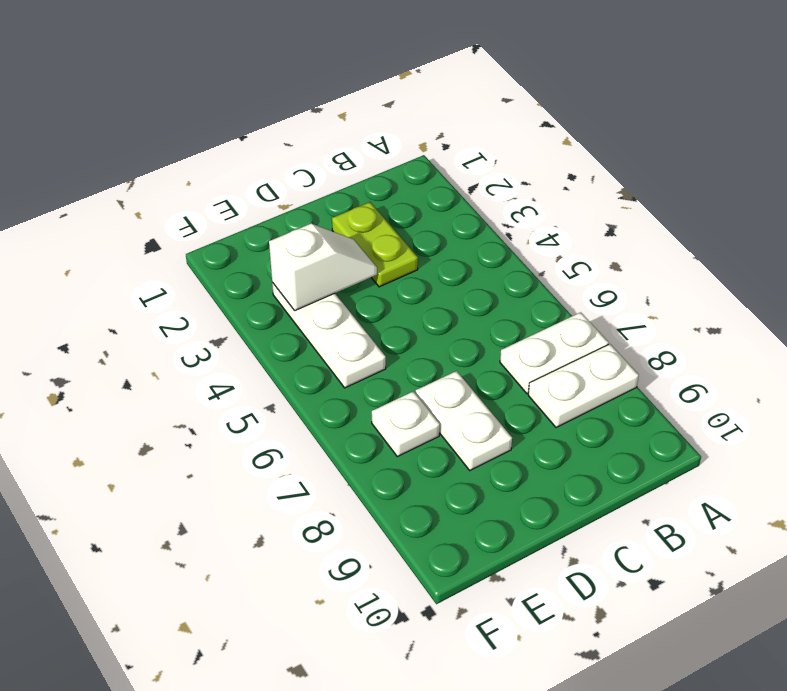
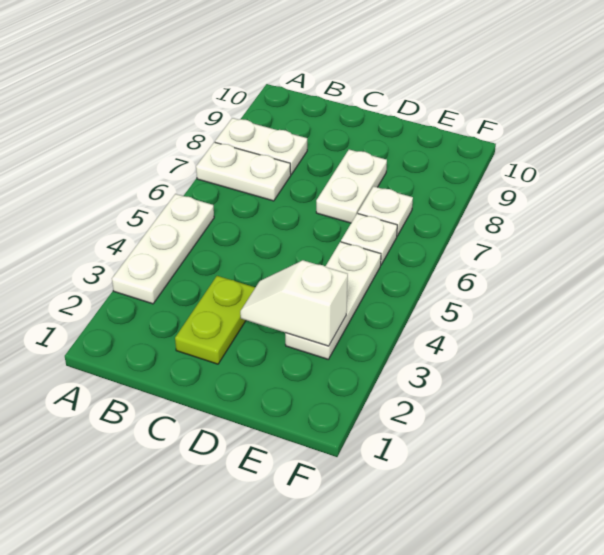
none -> white plate A3:A5 level 1
none -> white plate E6 level 1

